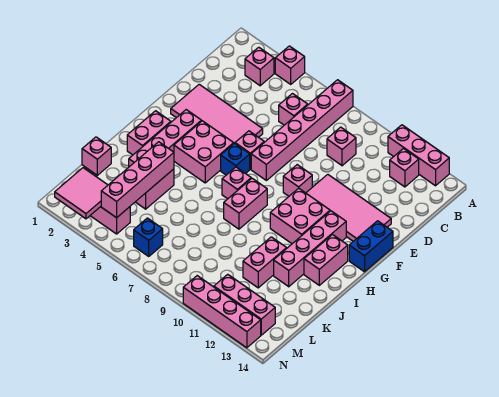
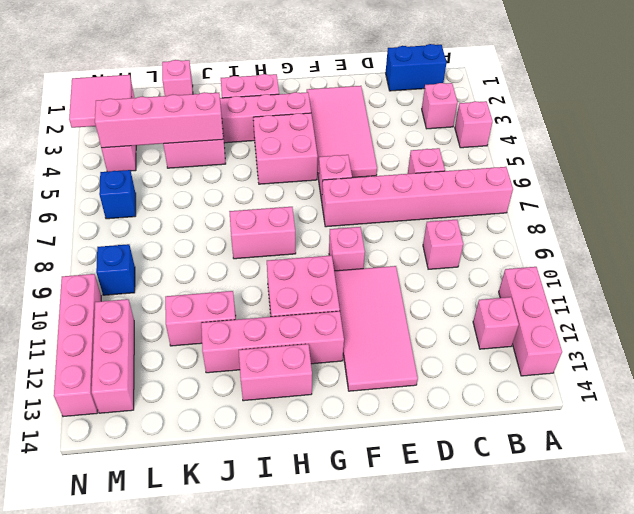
blue brick F14:G14 level 1 -> blue brick B1:C1 level 1
blue brick G6 level 1 -> blue brick M9 level 1
pink brick H7 level 1 -> none

